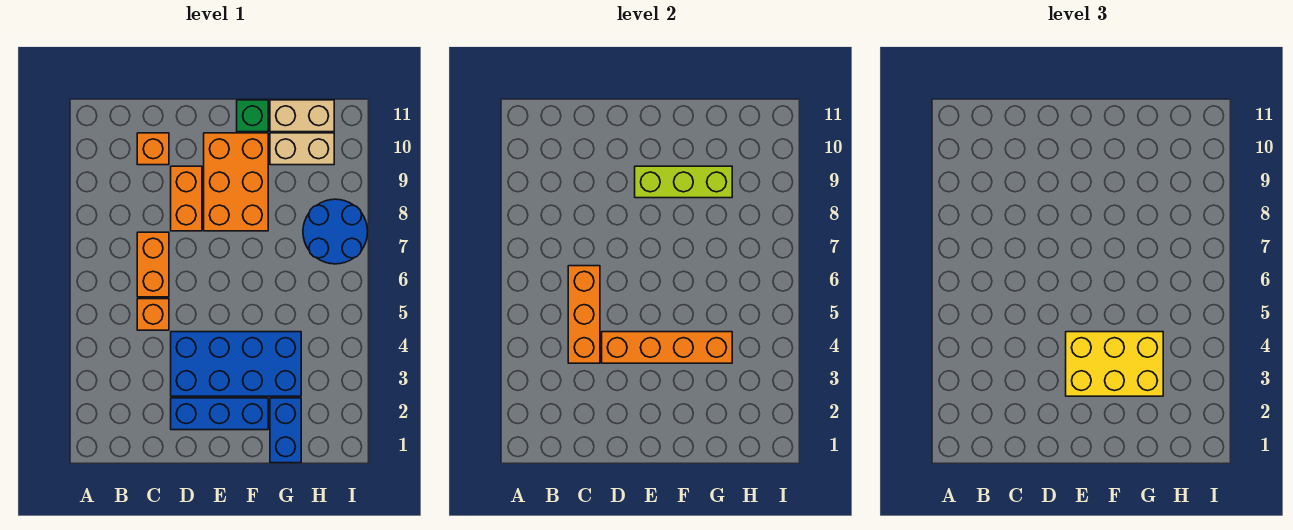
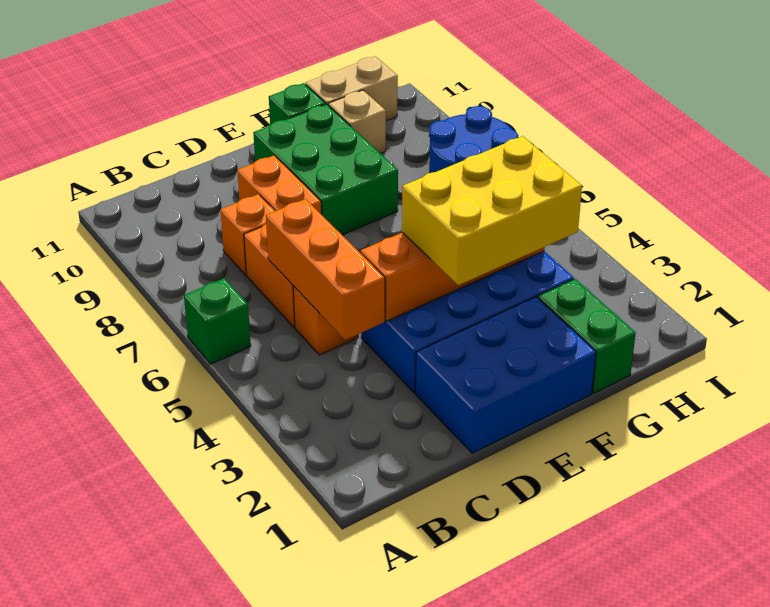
none -> green brick A6 level 1
orange brick C10 level 1 -> orange brick C8 level 1
blue brick D2:F2 level 1 -> blue brick D1:F2 level 1
orange brick E8:F10 level 1 -> green brick E8:F10 level 1
lime brick E9:G9 level 2 -> none
blue brick G1:G2 level 1 -> green brick G1:G2 level 1
tan brick G10:H10 level 1 -> tan brick G10 level 1

